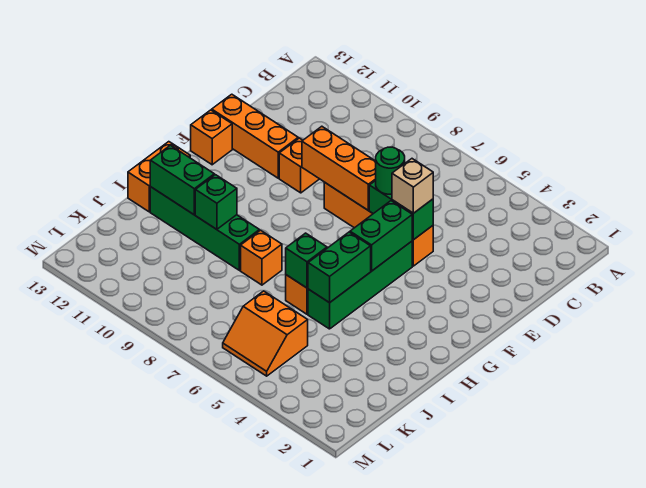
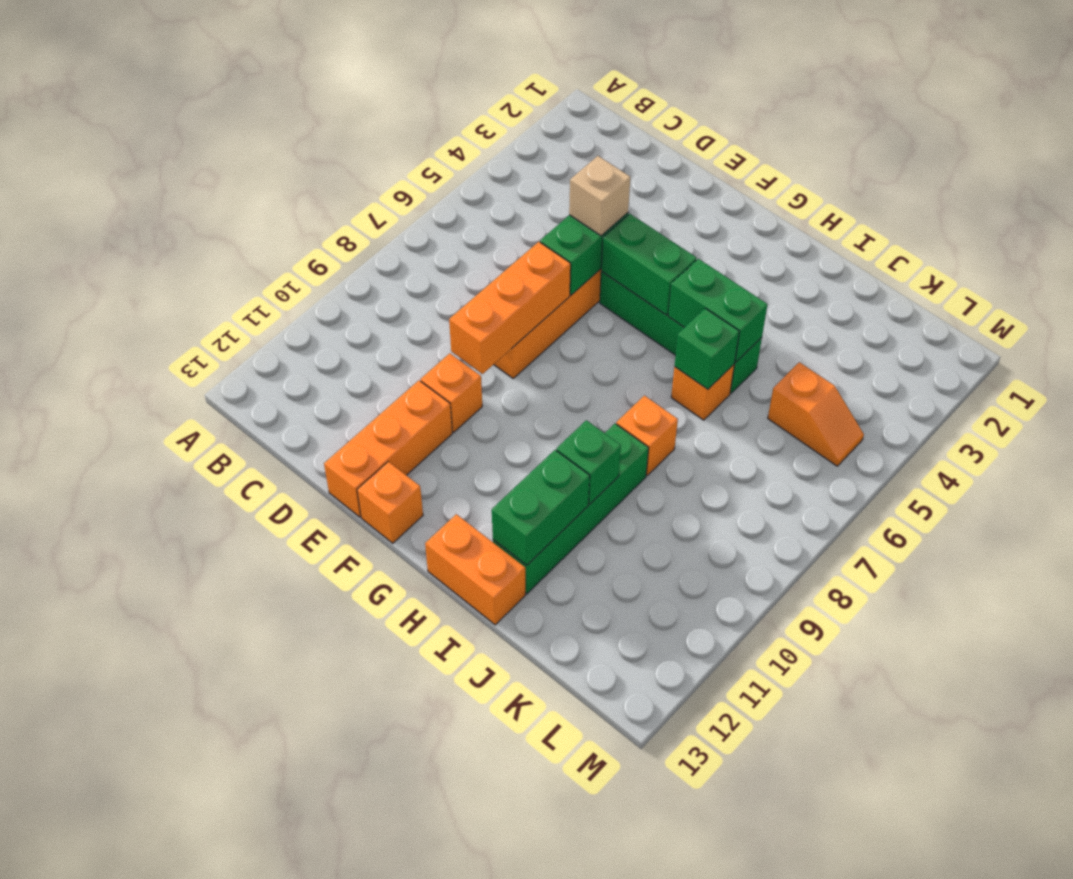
green round brick E6 level 3 -> none
orange slope K5:L6 level 1 top K -> orange slope K5:L5 level 1 top K

